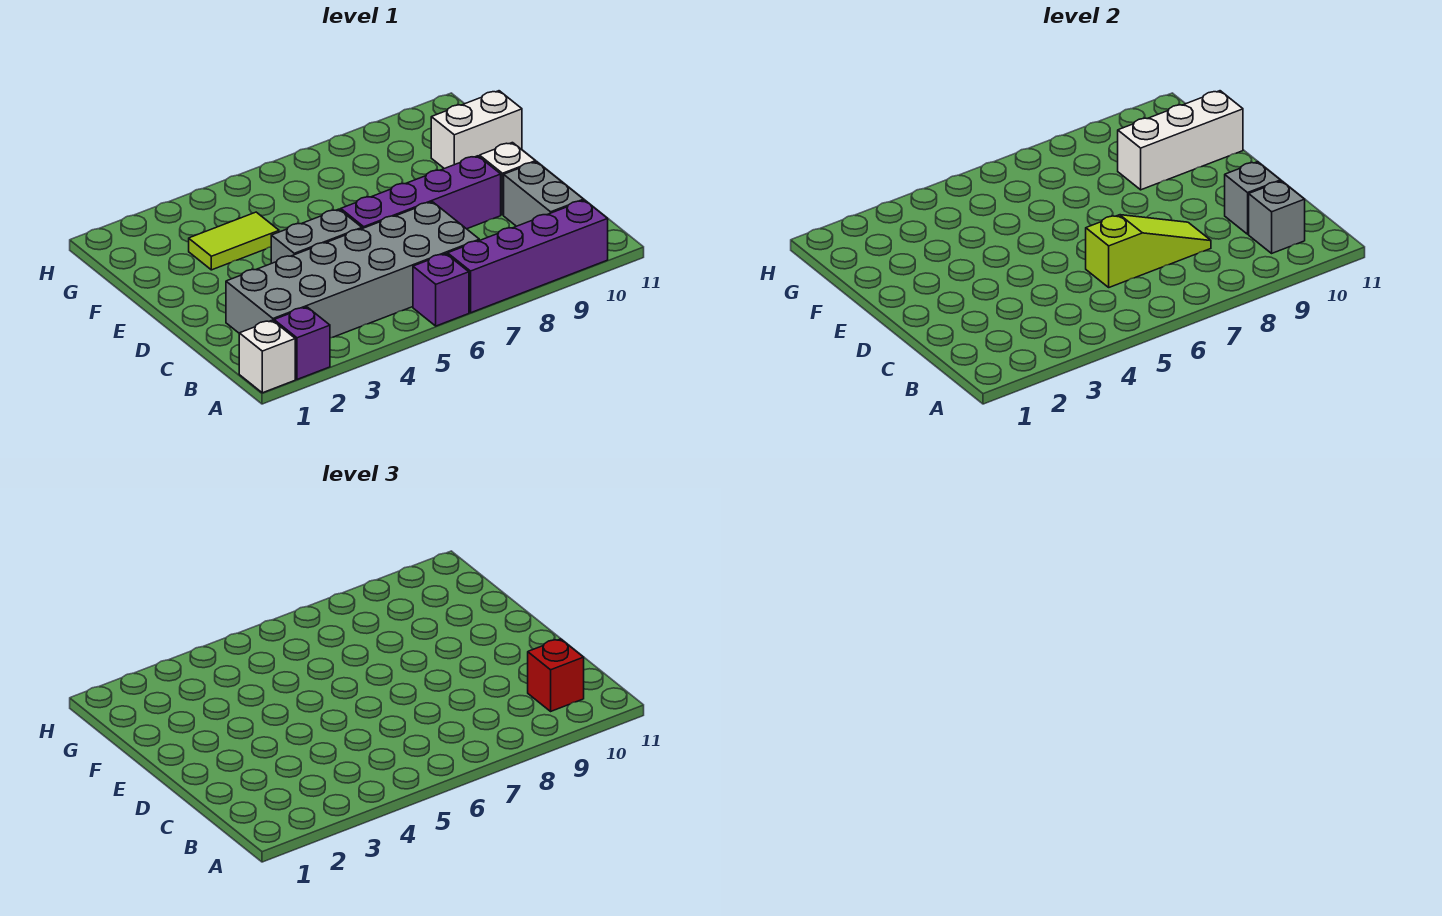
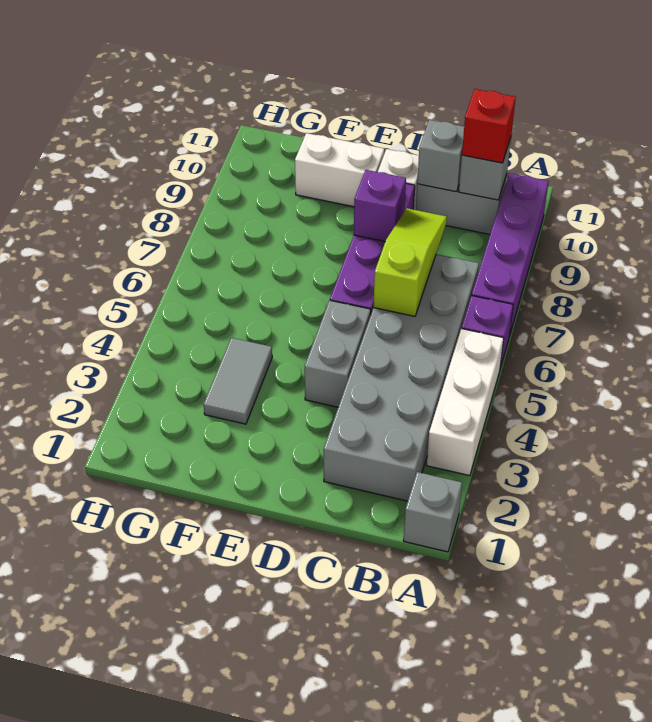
white brick A1 level 1 -> grey brick A1 level 1
purple brick A2 level 1 -> purple brick D8 level 2
lime tile F3:F4 level 1 -> grey tile F3:F4 level 1
white brick F9:F11 level 2 -> white brick A3:A5 level 1
white brick F10:F11 level 1 -> white brick E10:F10 level 1

